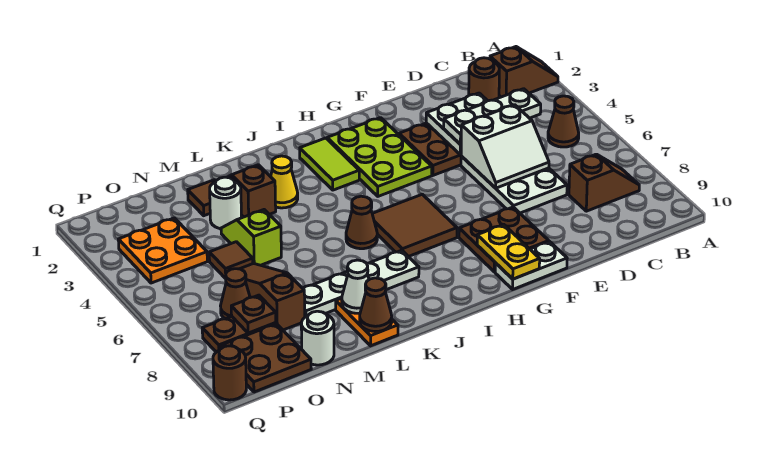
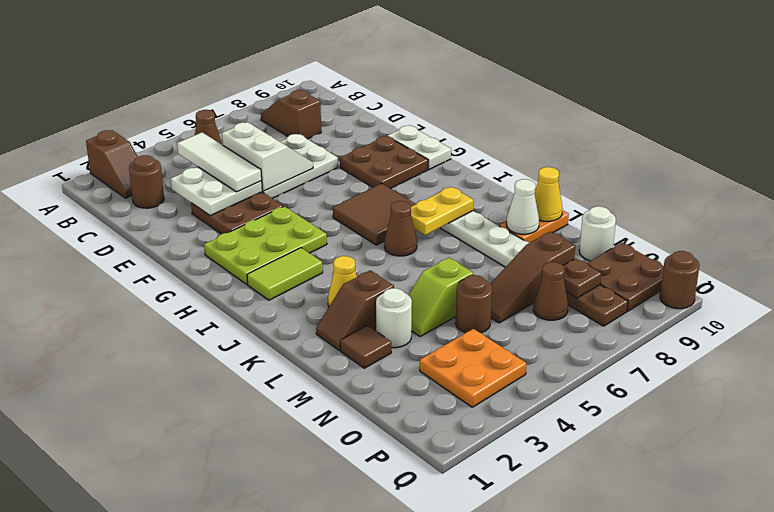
brown slope A2:B2 level 1 top B -> brown slope A2:B2 level 1 top A
white plate C4:E4 level 3 -> white tile C4:E4 level 3
yellow plate G9:G10 level 2 -> yellow plate J7:J8 level 2
brown cone L10 level 2 -> yellow cone L10 level 2
brown tile N5 level 1 -> brown round brick N5 level 1

